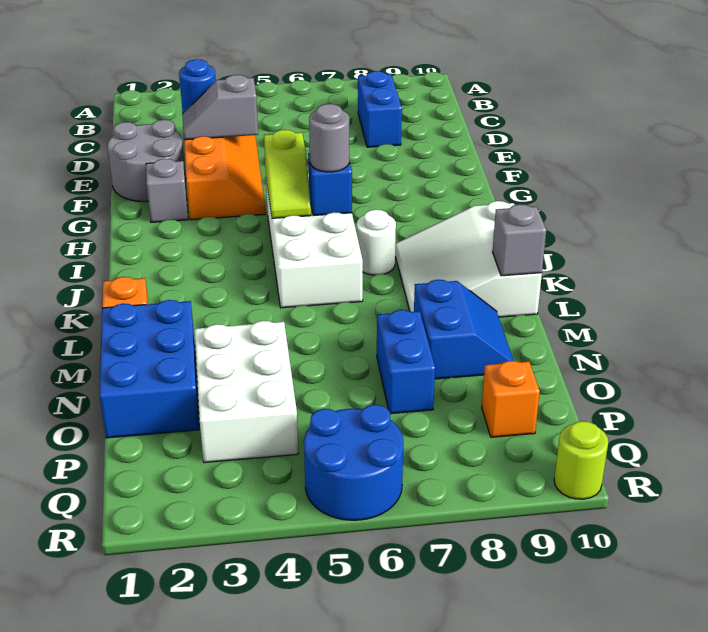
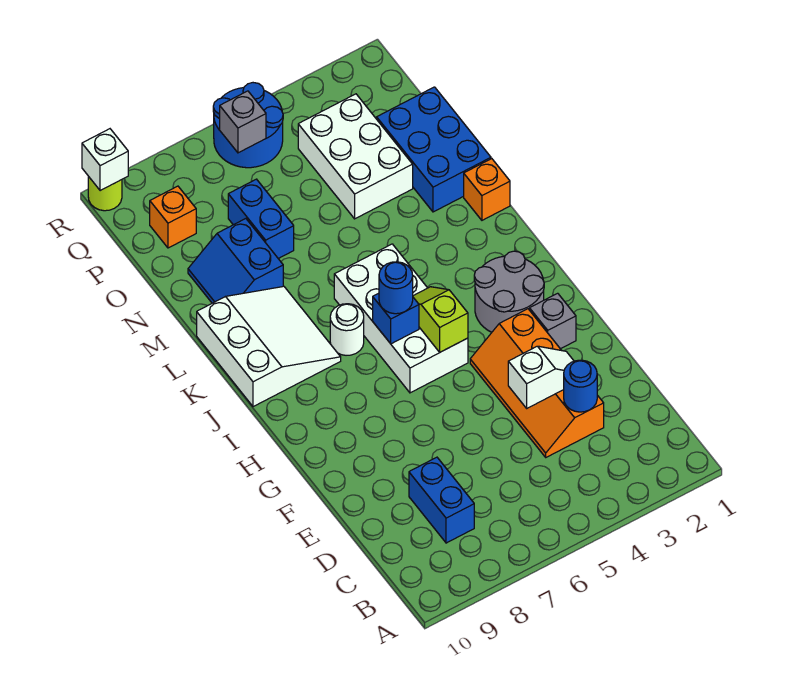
grey round brick E1:F2 level 1 -> grey round brick H2:I3 level 1
grey slope E3:E4 level 2 top 4 -> white slope E3:E4 level 2 top 4
grey round brick I6 level 3 -> blue round brick I6 level 3
grey brick L10 level 2 -> grey brick Q6 level 2
none -> white brick R10 level 2

